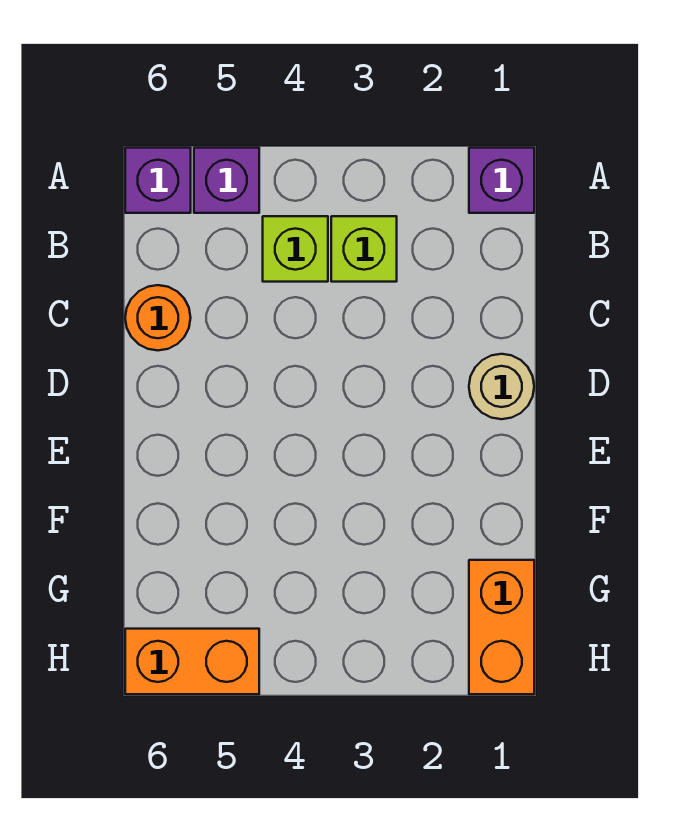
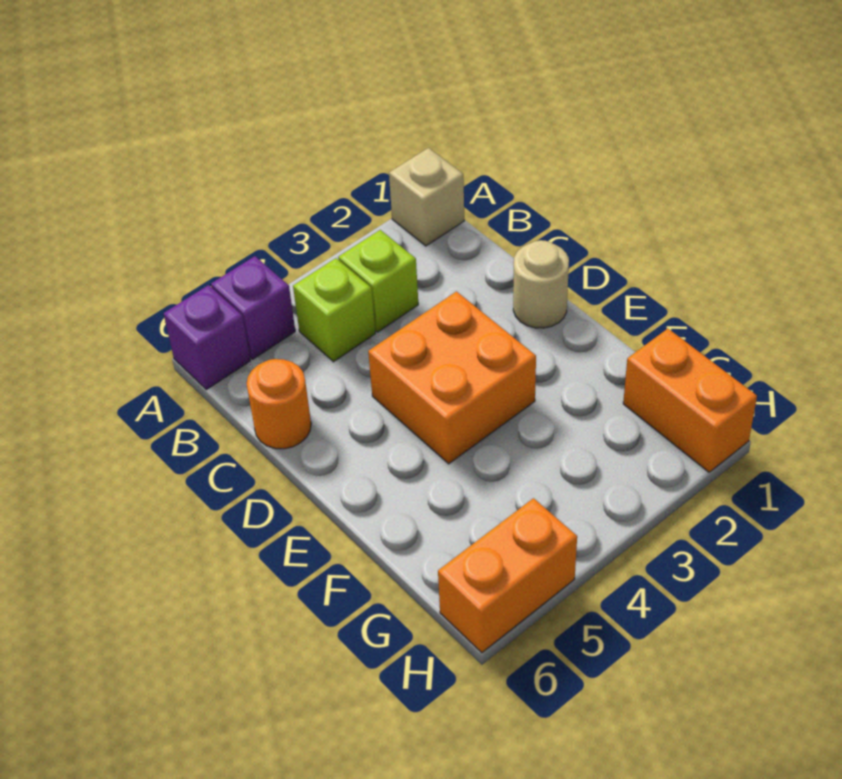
purple brick A1 level 1 -> tan brick A1 level 1
none -> orange brick D3:E4 level 1

